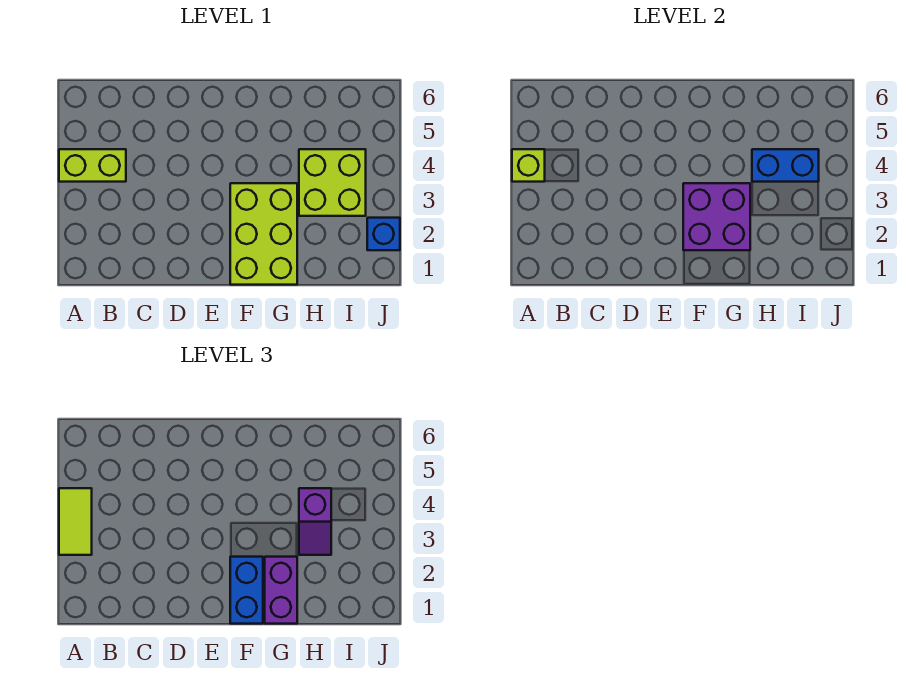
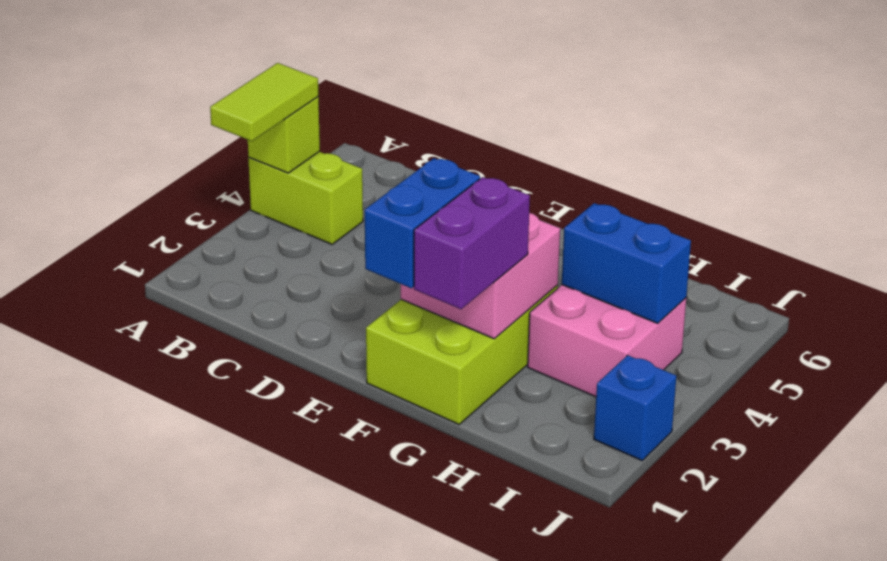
purple brick F2:G3 level 2 -> pink brick F2:G3 level 2
lime brick H3:I4 level 1 -> pink brick H3:I4 level 1
purple slope H3:H4 level 3 top 4 -> none

